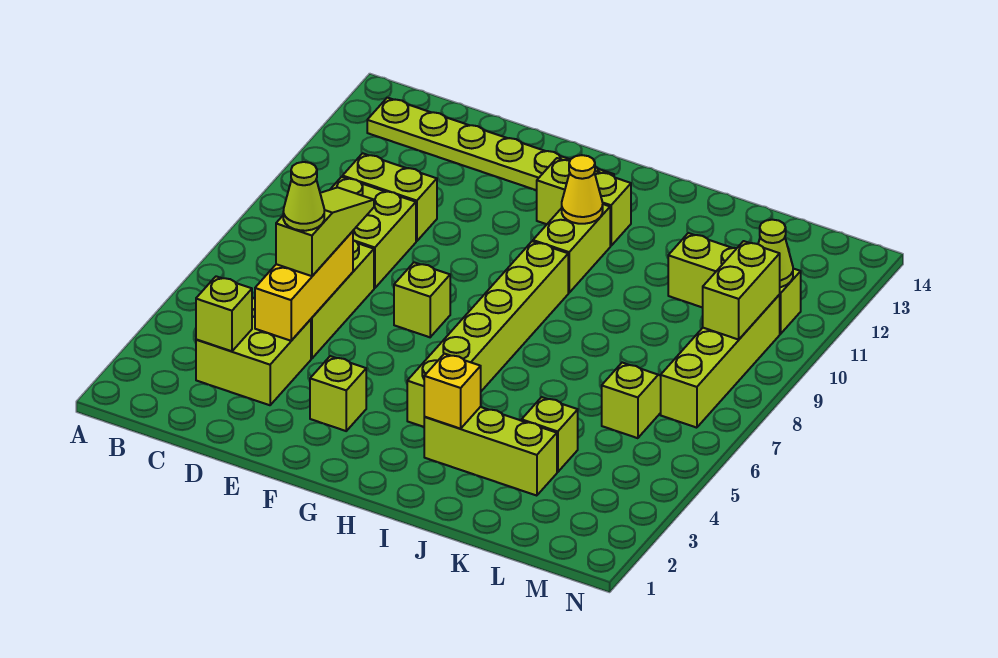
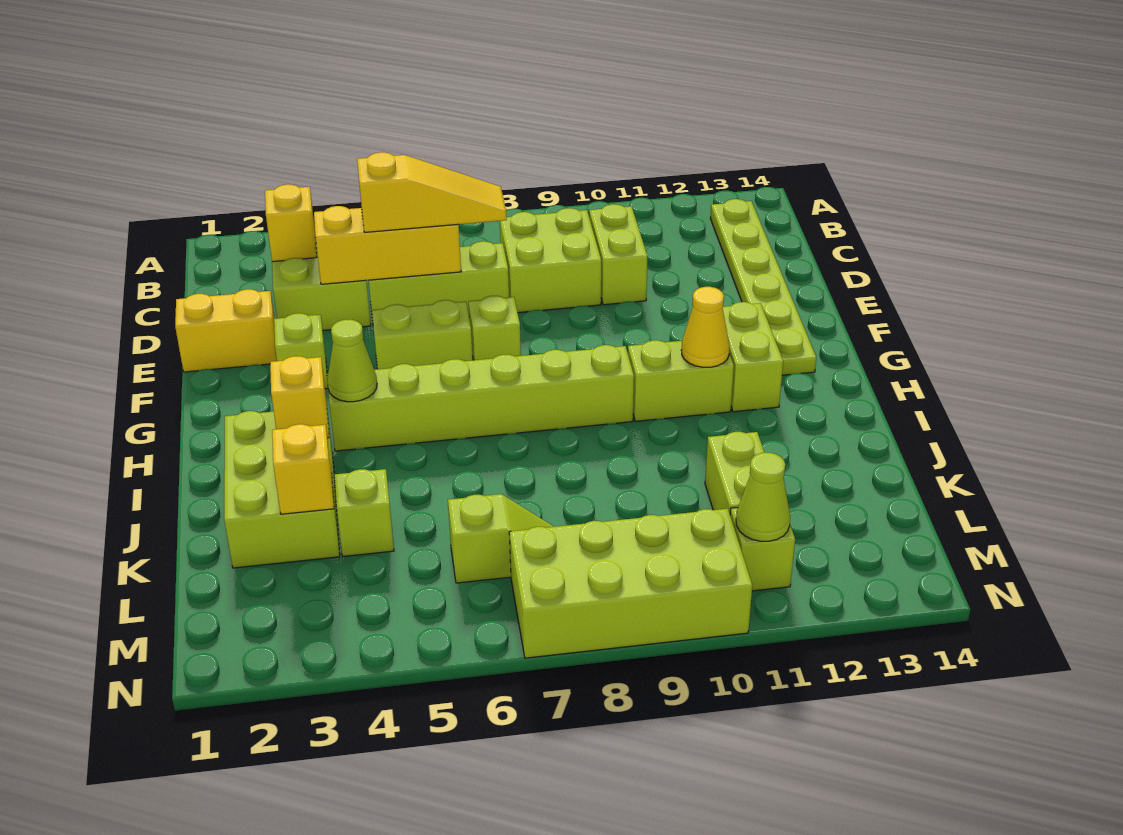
lime brick C3 level 2 -> yellow brick C3 level 2
lime slope D5:D7 level 3 top 5 -> yellow slope D5:D7 level 3 top 5
lime cone D5 level 4 -> lime cone H4 level 2
none -> yellow brick E1:E2 level 1
lime brick I3:K3 level 1 -> lime brick I2:K3 level 1
none -> yellow brick K3 level 2
lime brick M7:M10 level 1 -> lime brick M7:N10 level 1
lime brick M9:M10 level 2 -> lime brick F5:F6 level 1

